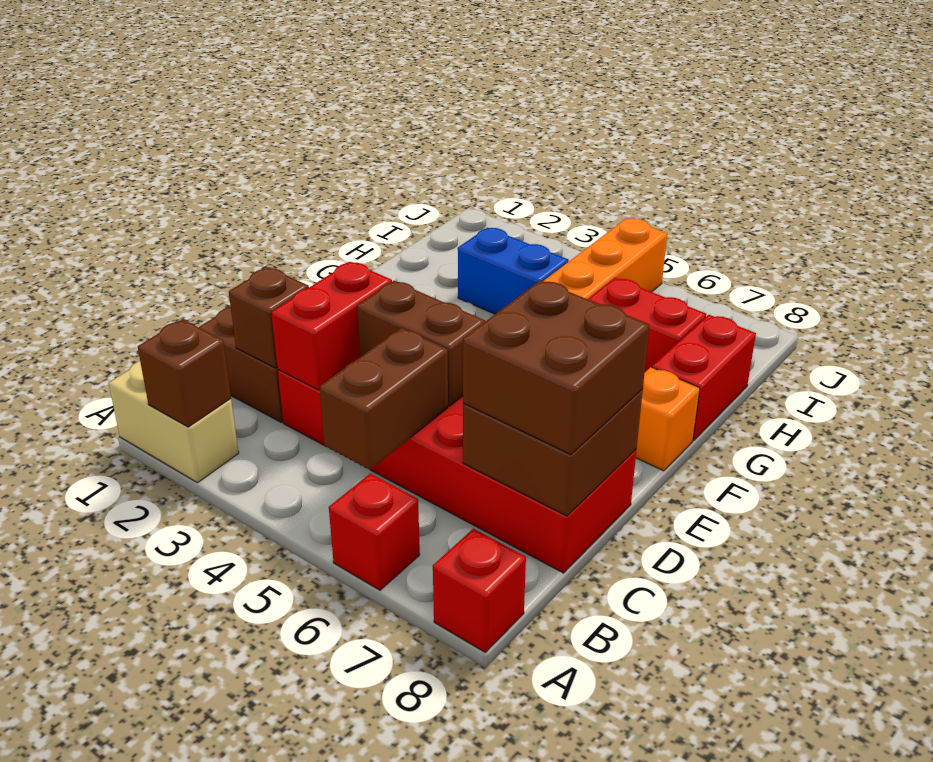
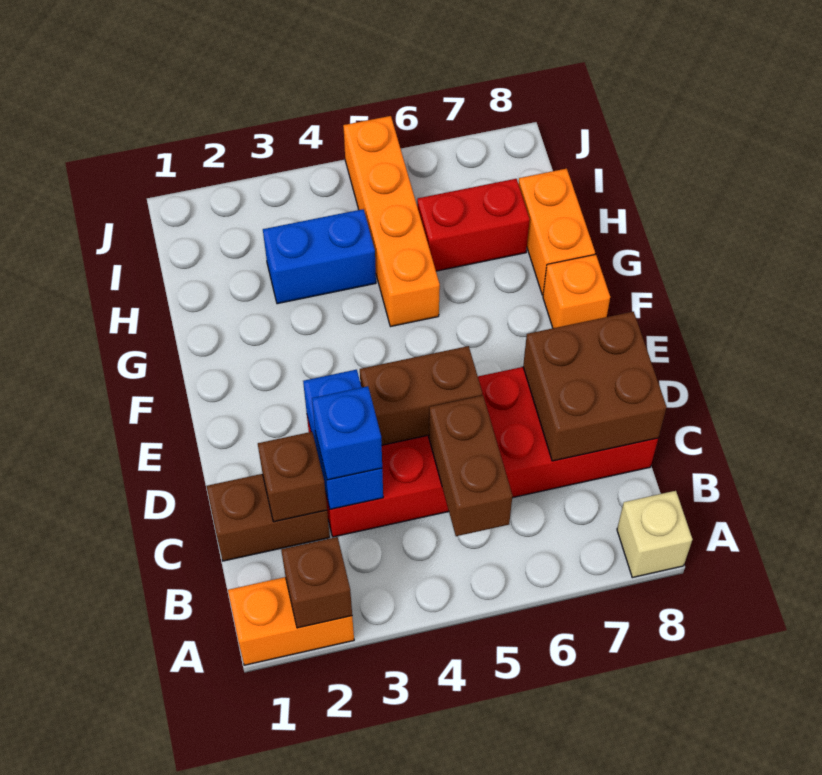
tan brick A1:A2 level 1 -> orange brick A1:A2 level 1
red brick A6 level 1 -> none
red brick A8 level 1 -> tan brick A8 level 1
red brick C3:D3 level 2 -> blue brick C3:D3 level 2
none -> blue brick C3 level 3
brown brick C7:D8 level 3 -> none
red brick G8:H8 level 1 -> orange brick G8:H8 level 1

